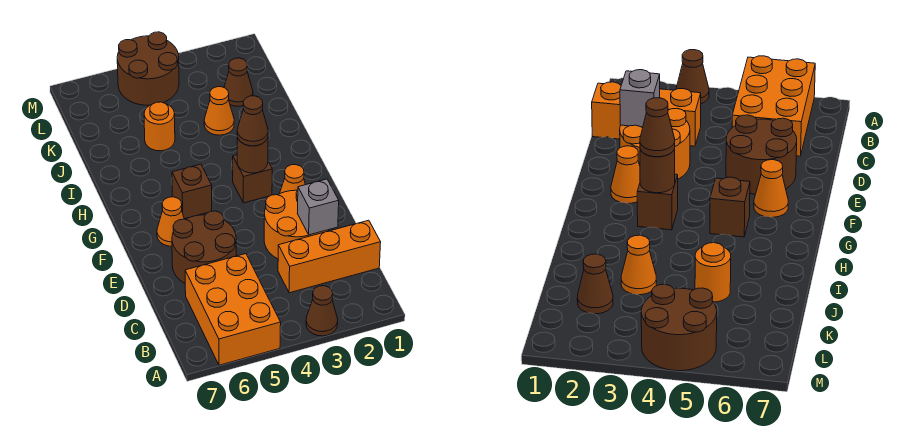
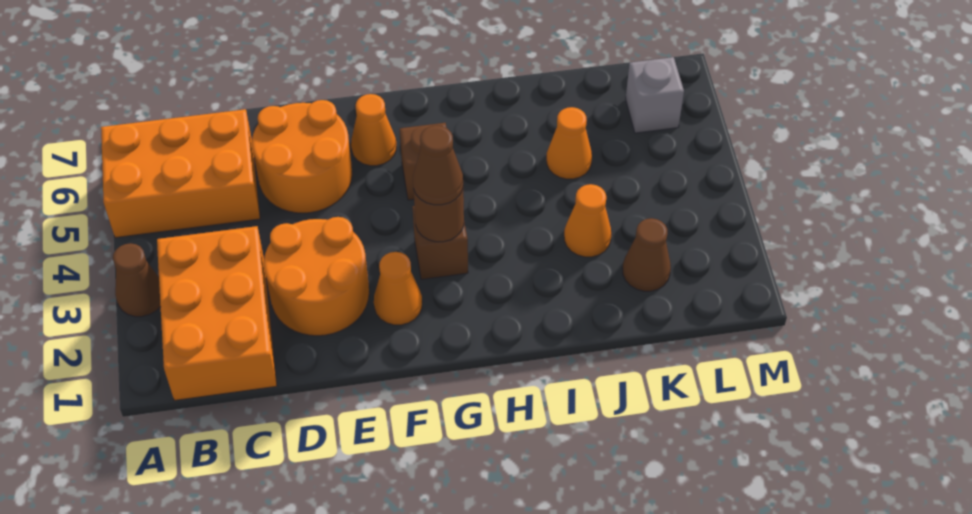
orange brick C1:C3 level 1 -> orange brick B1:C3 level 1
grey brick D2 level 2 -> grey brick L6 level 1
brown round brick D5:E6 level 1 -> orange round brick D5:E6 level 1
orange round brick J5 level 1 -> orange cone J5 level 1
brown round brick L4:M5 level 1 -> none

